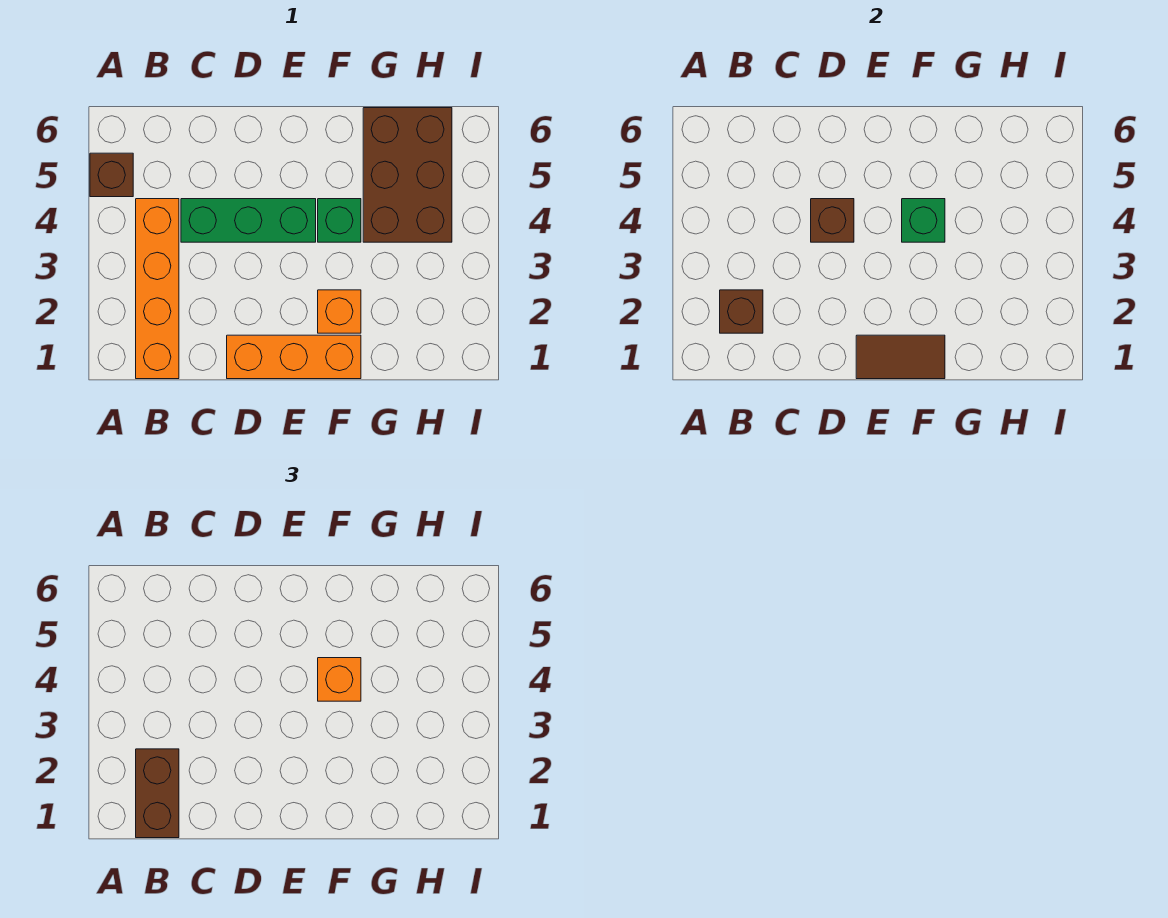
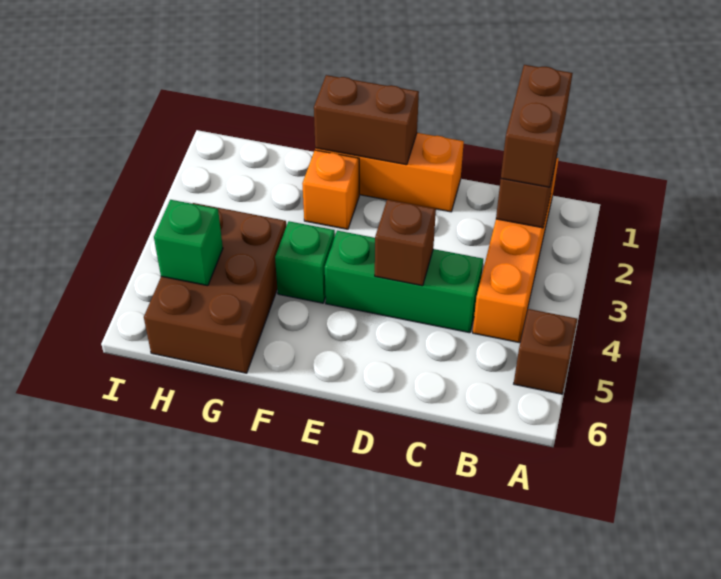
brown tile E1:F1 level 2 -> brown brick E1:F1 level 2
green brick F4 level 2 -> green brick H5 level 2
orange brick F4 level 3 -> none

